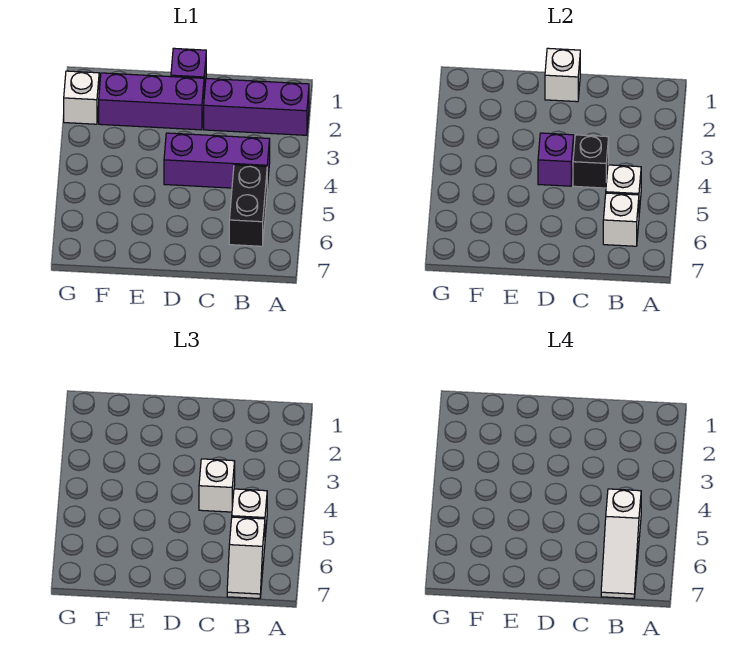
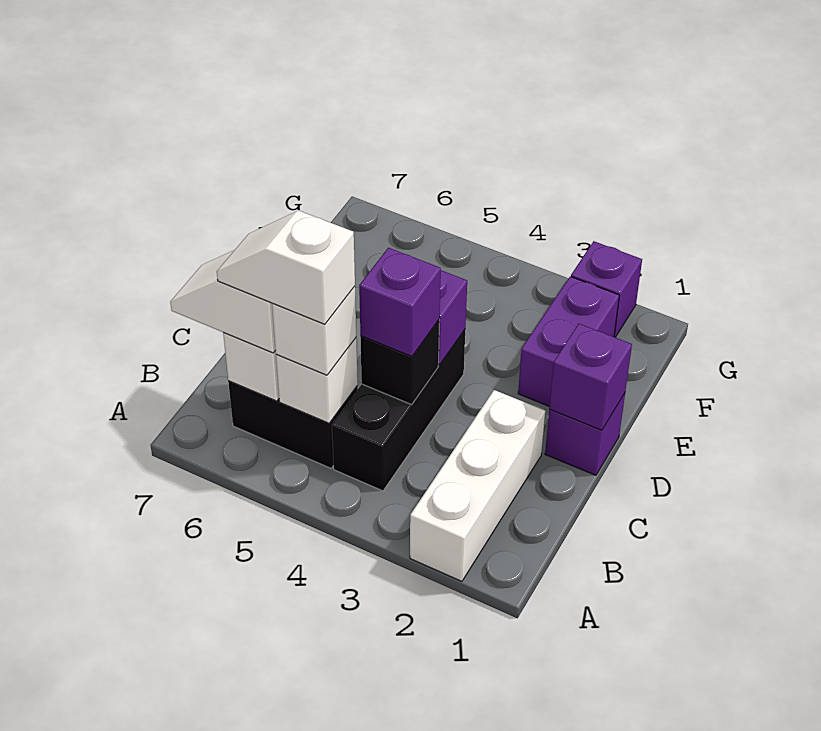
purple brick A2:C2 level 1 -> white brick A2:C2 level 1
purple brick B4:D4 level 1 -> black brick B4:D4 level 1
white slope B5:B7 level 4 top 5 -> white slope B5:B6 level 4 top 5
white brick C4 level 3 -> purple brick C4 level 3
white brick D1 level 2 -> purple brick D1 level 2
purple brick D2:F2 level 1 -> purple brick E2:F2 level 1
white brick G2 level 1 -> purple brick G2 level 1

